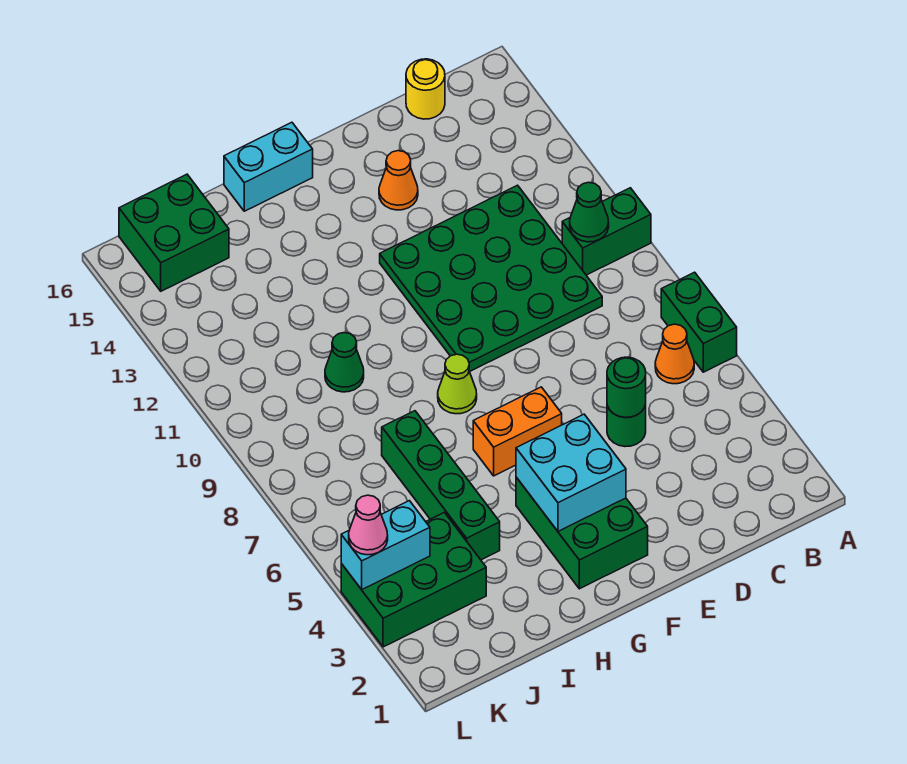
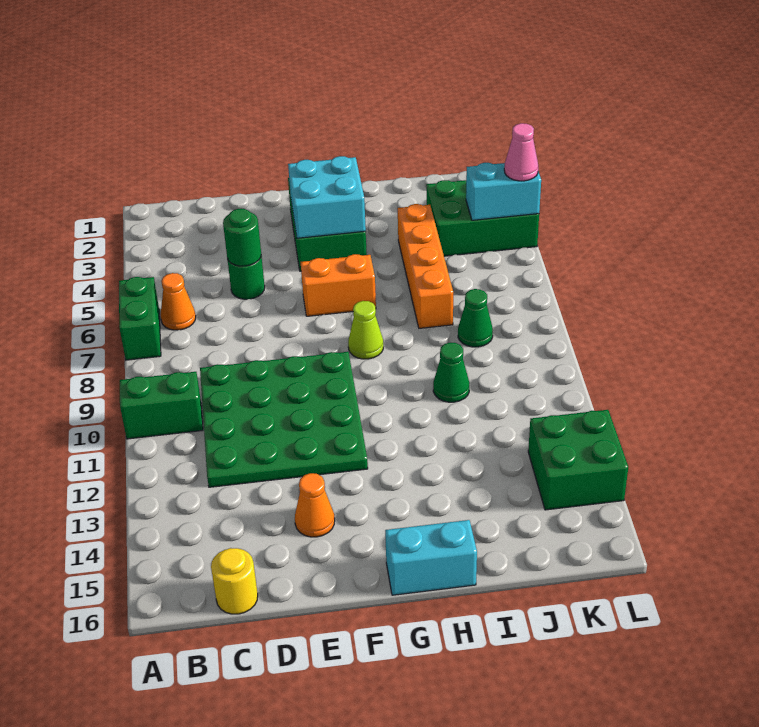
green cone B10 level 2 -> green cone J8 level 1
green brick I4:I7 level 1 -> orange brick I4:I7 level 1
green brick J15:K16 level 1 -> green brick K13:L14 level 1

